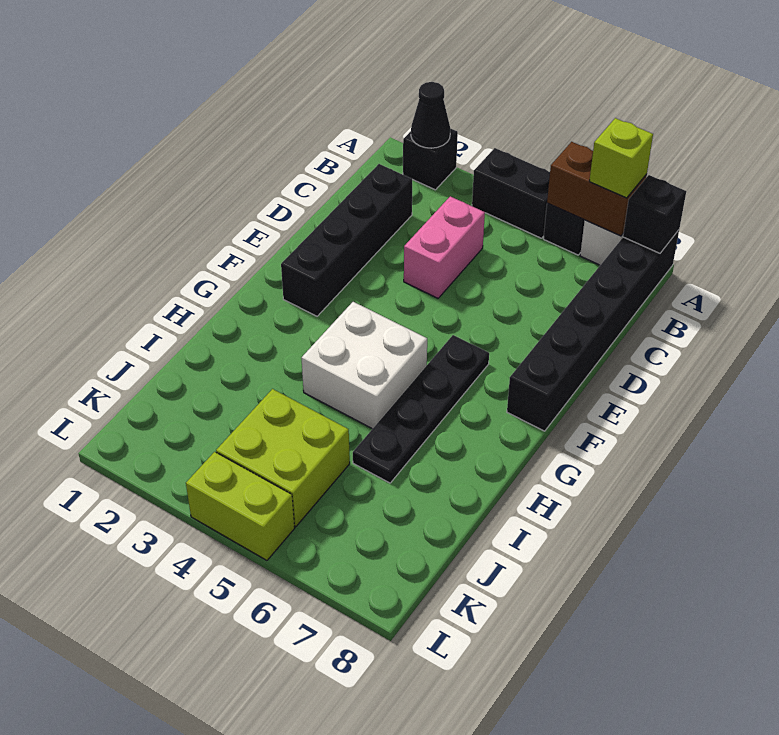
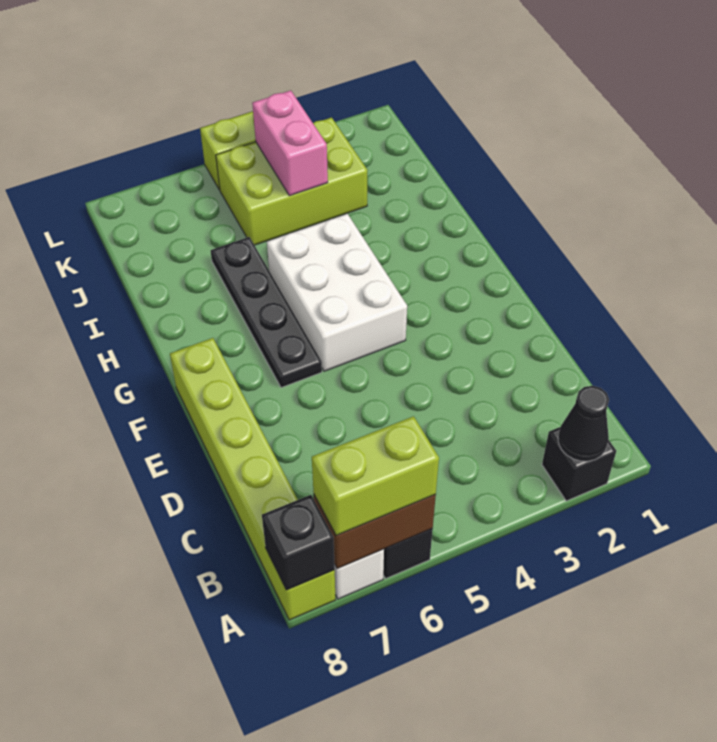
black brick A4:A5 level 1 -> none
lime brick A7 level 3 -> lime brick A6:A7 level 3
black brick A8:F8 level 1 -> lime brick A8:F8 level 1
black brick C2:F2 level 1 -> none
pink brick C4:D4 level 1 -> pink brick J4:K4 level 2
white brick G4:H5 level 1 -> white brick F4:H5 level 1
lime brick J4:K5 level 1 -> lime brick J3:K5 level 1

